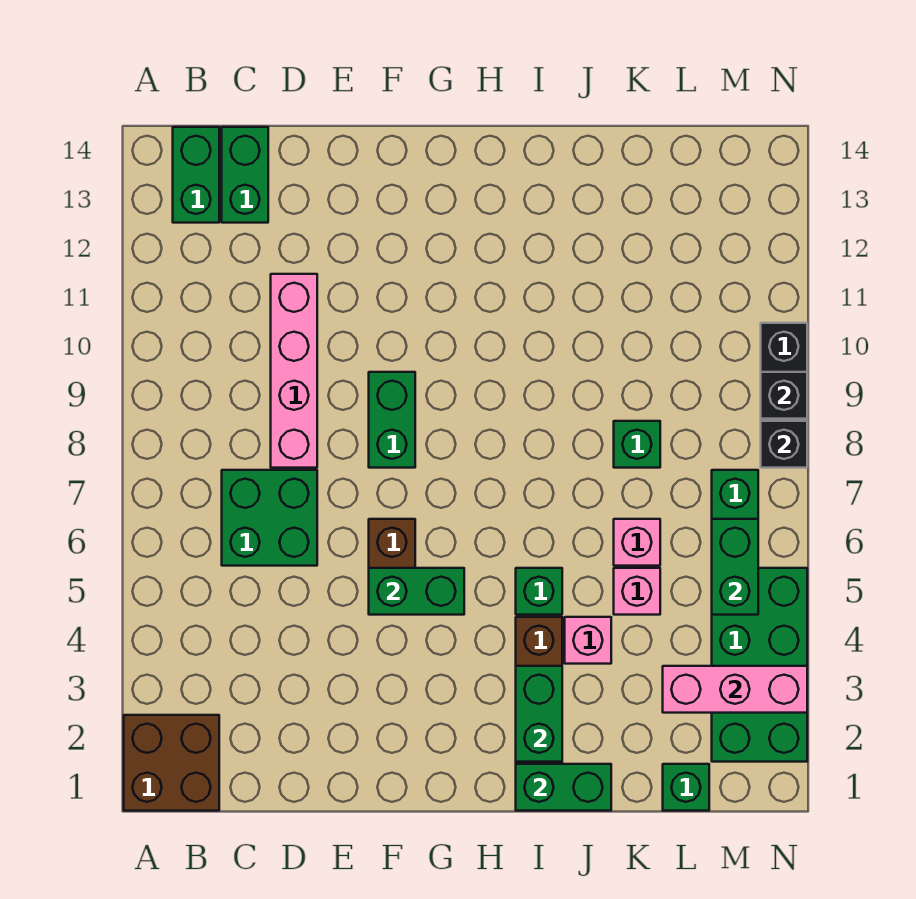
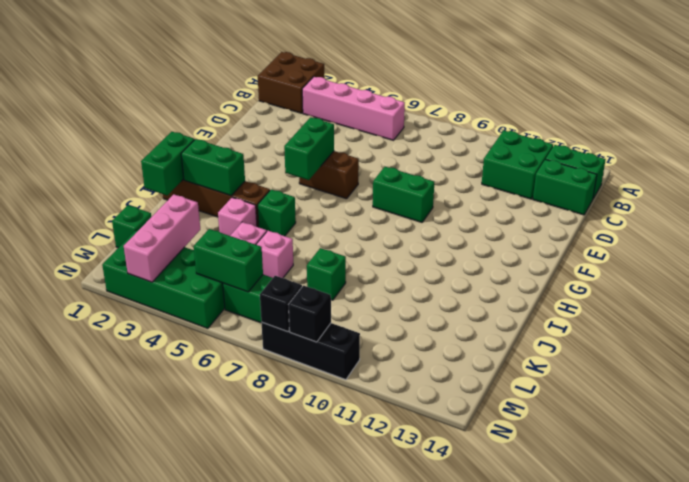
green brick C6:D7 level 1 -> green brick B11:C12 level 1
pink brick D8:D11 level 1 -> pink brick B3:B6 level 1

